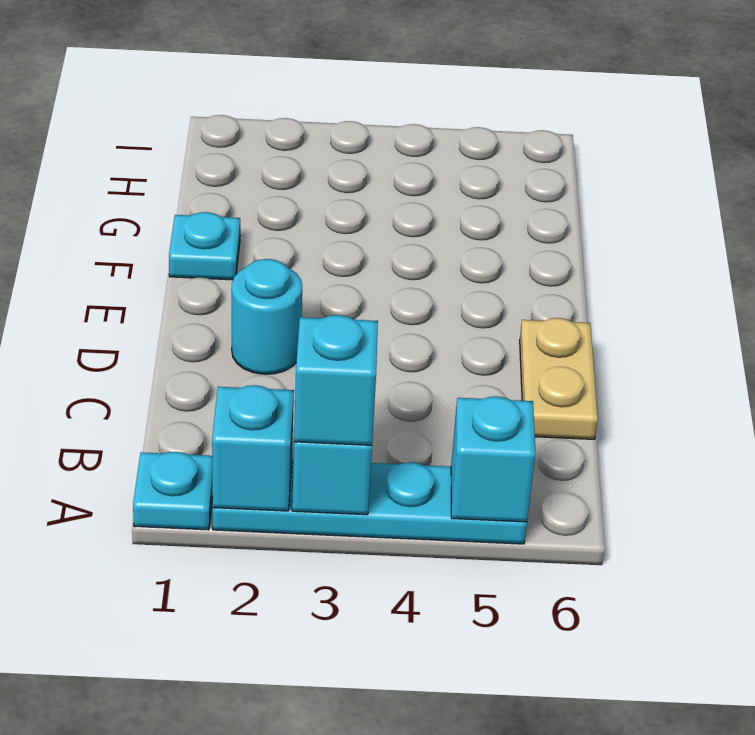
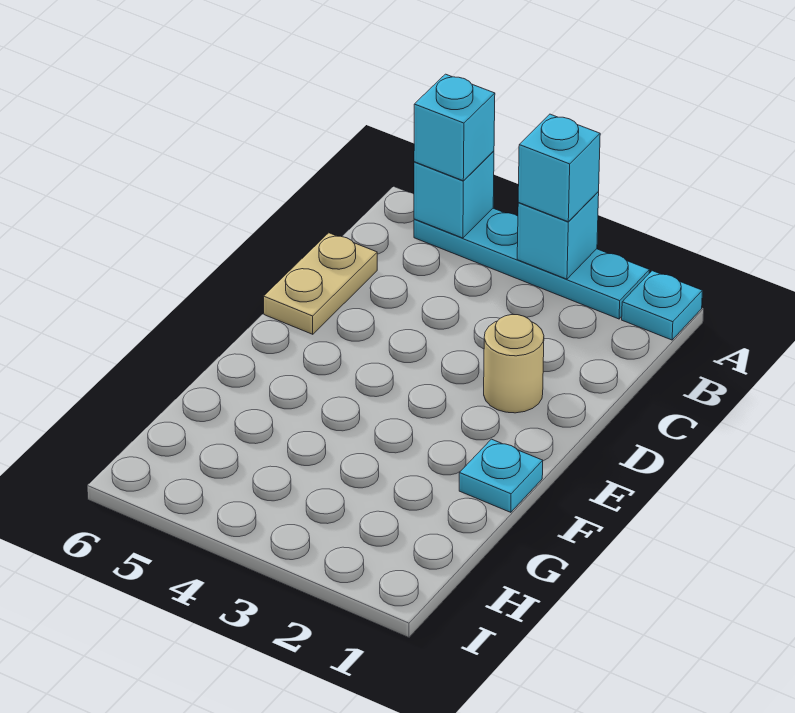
cyan brick A2 level 2 -> cyan brick A5 level 3
cyan round brick D2 level 1 -> tan round brick D2 level 1

